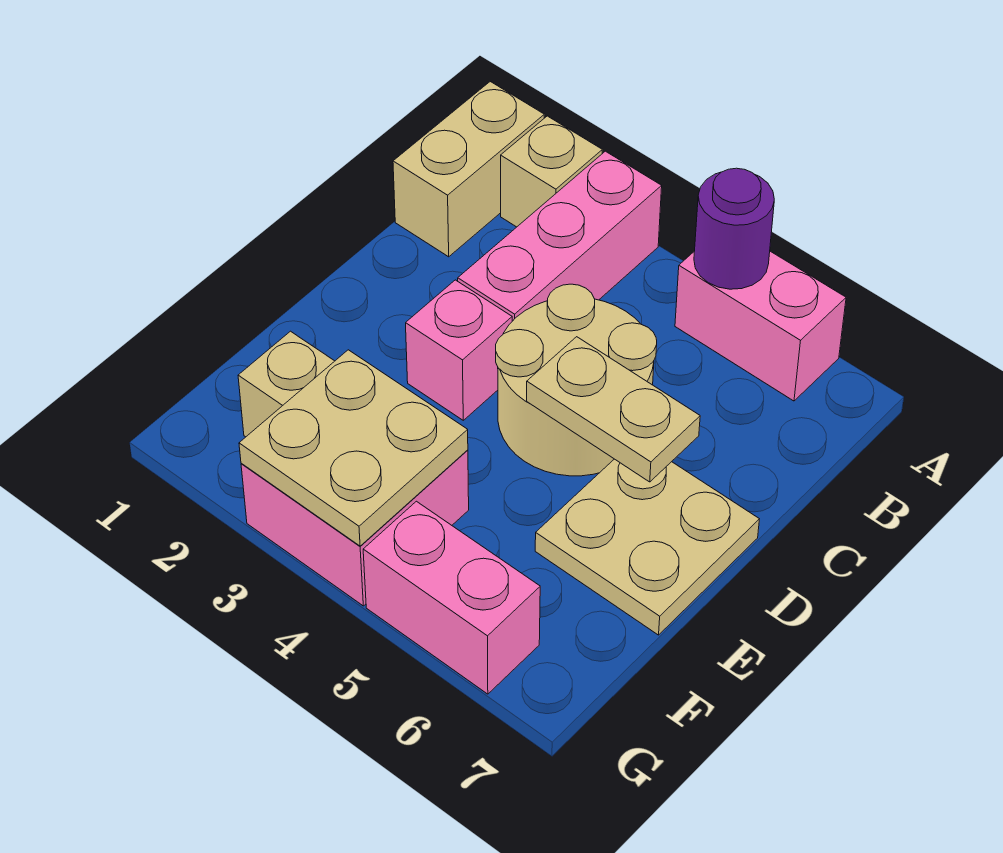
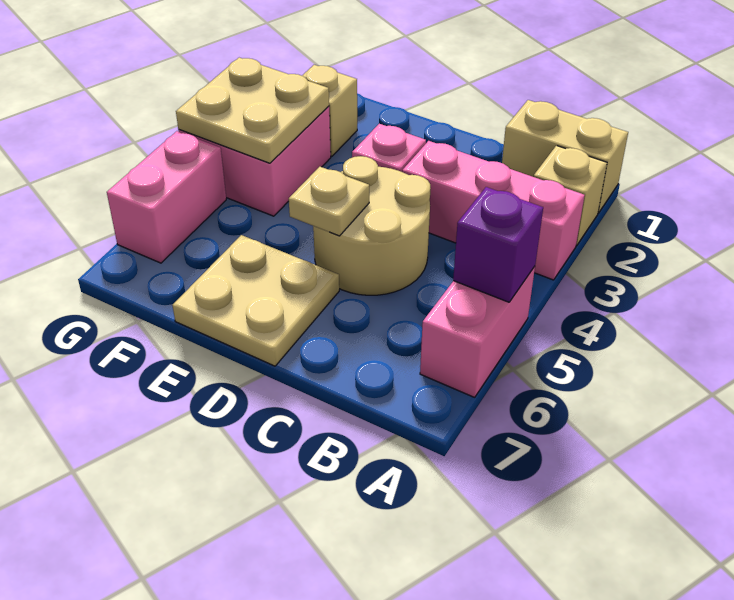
purple round brick A5 level 2 -> purple brick A5 level 2
tan plate D5:D6 level 2 -> tan plate D5 level 2

